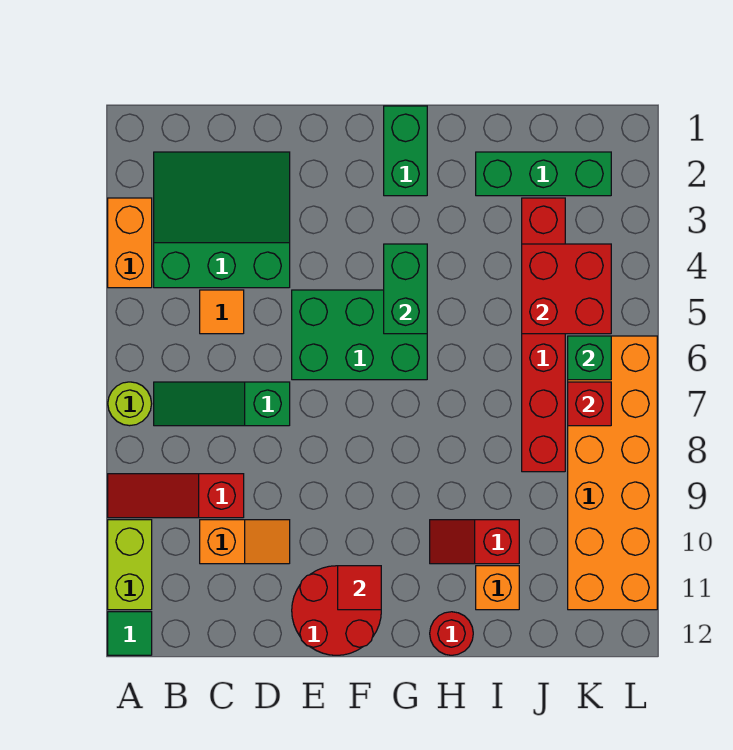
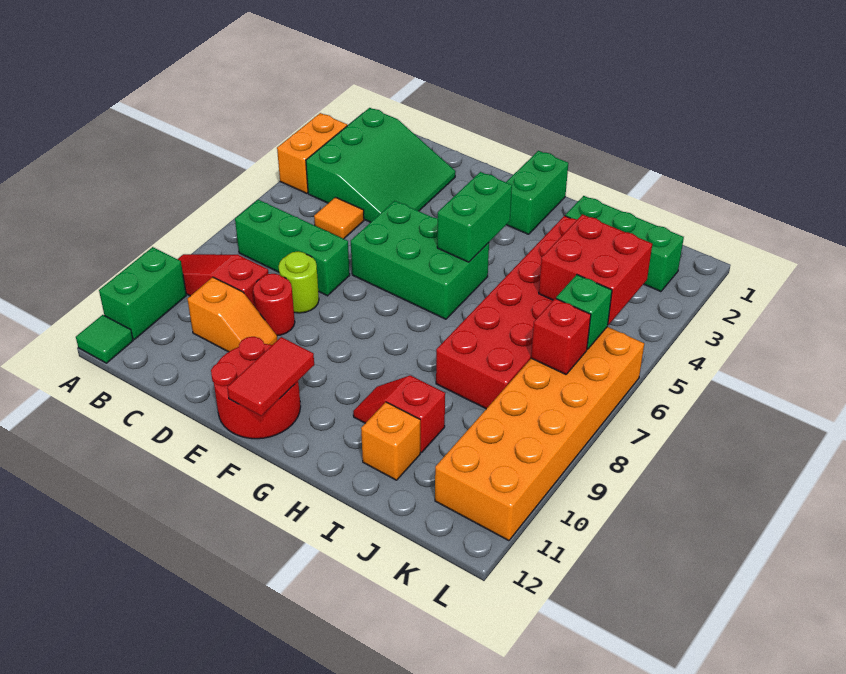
lime round brick A7 level 1 -> lime round brick D8 level 1
lime brick A10:A11 level 1 -> green brick A10:A11 level 1
green slope B2:D4 level 1 top 4 -> green slope B2:D4 level 1 top B
green slope B7:D7 level 1 top D -> green brick B7:D7 level 1
red tile F11 level 2 -> red tile F11:F12 level 2
red round brick H12 level 1 -> red round brick D9 level 1
red brick J3:J8 level 1 -> red brick I3:J8 level 1

